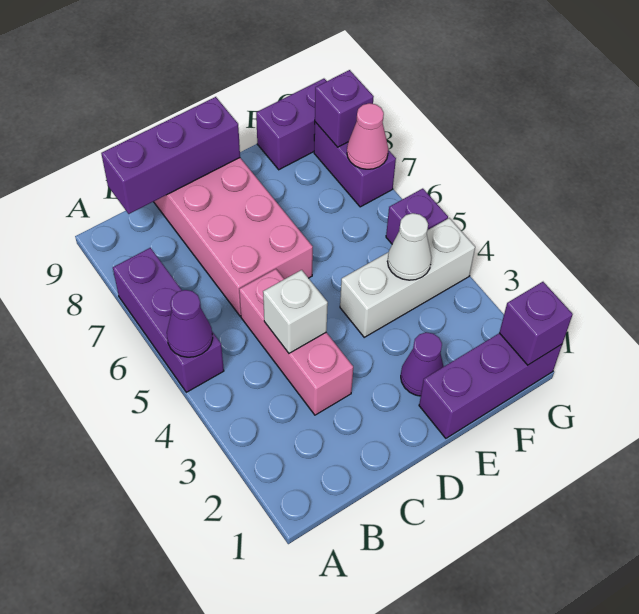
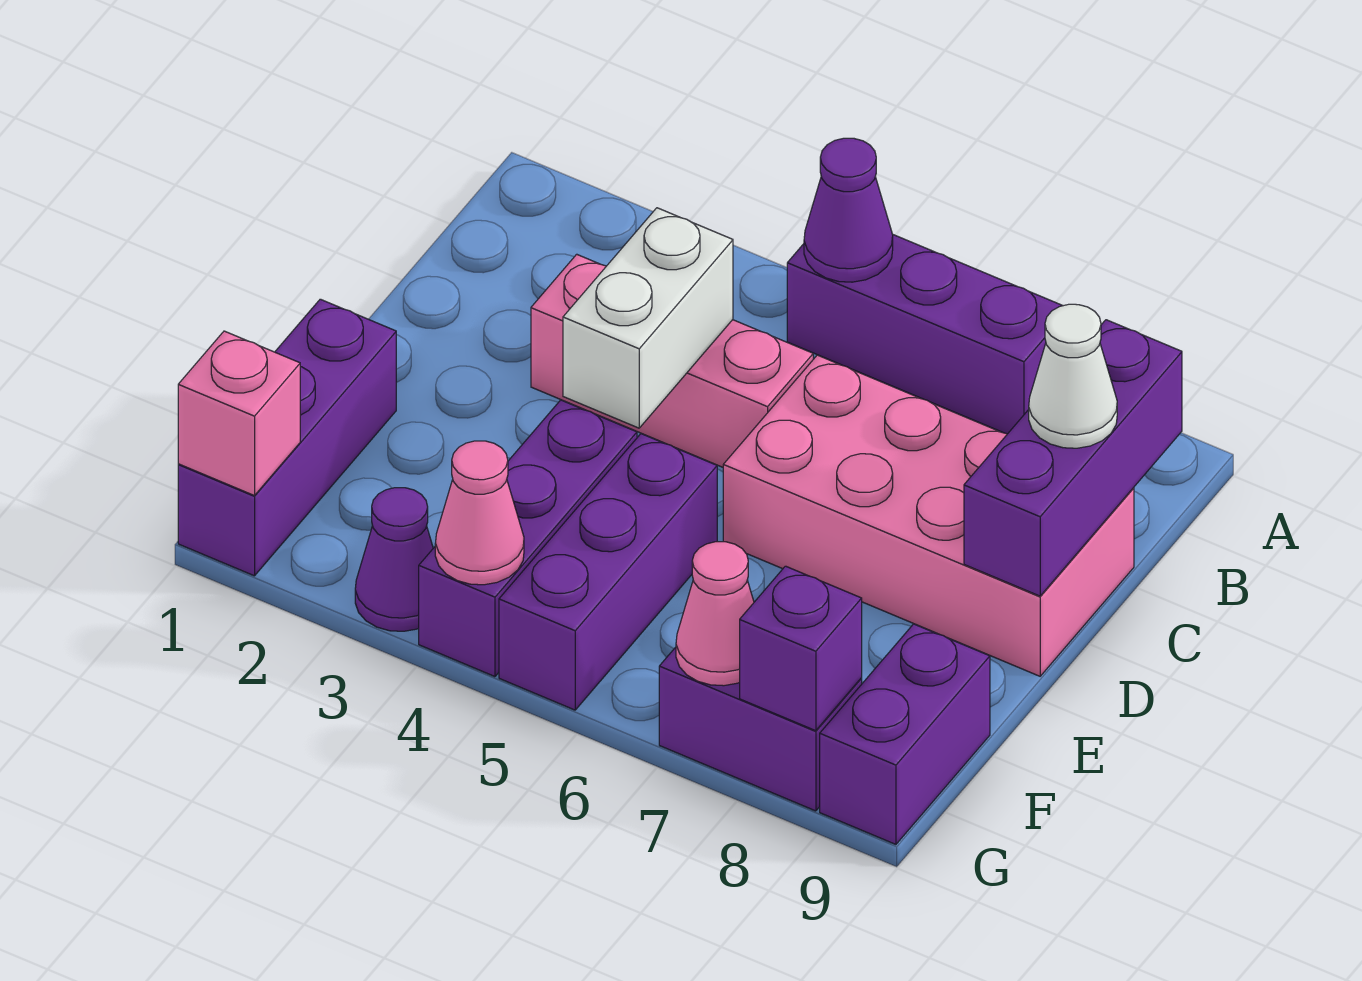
white brick C4 level 2 -> white brick C4:D4 level 2
purple cone E2 level 1 -> purple cone G3 level 1
white brick E4:G4 level 1 -> purple brick E4:G4 level 1
white cone F4 level 2 -> white cone C9 level 3
purple brick G1 level 2 -> pink brick G1 level 2
none -> pink cone G4 level 2
purple brick G5 level 1 -> purple brick E5:G5 level 1

